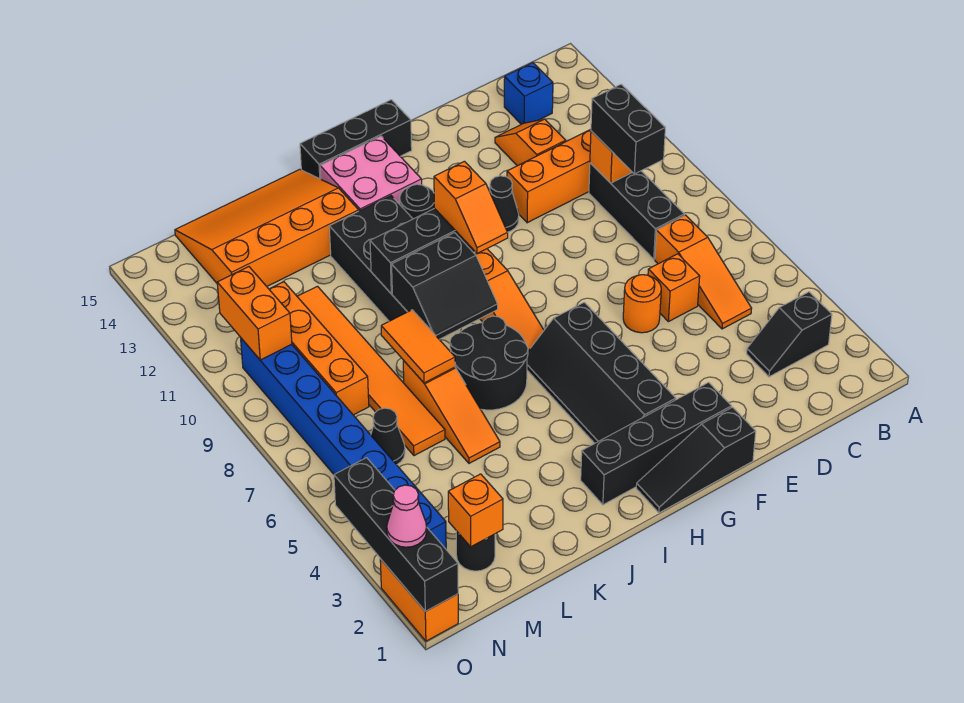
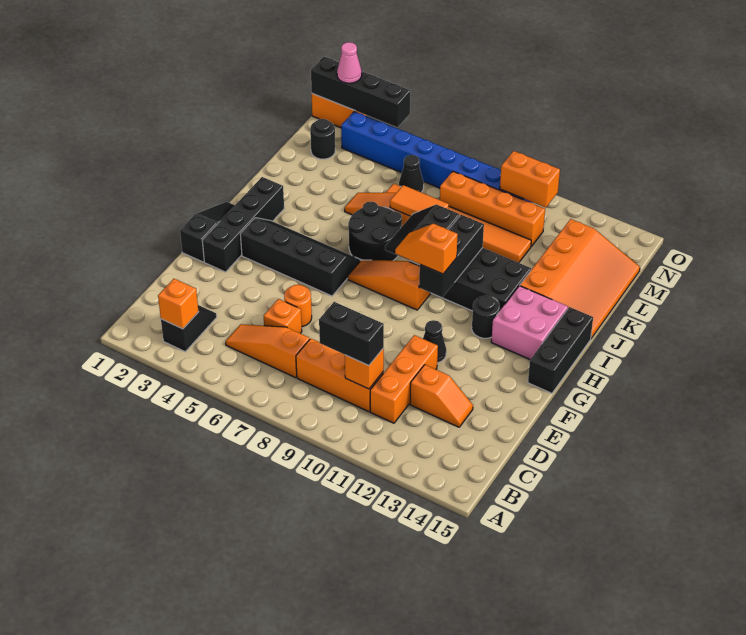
black brick C8:C10 level 1 -> orange brick C8:C10 level 1
blue brick C14 level 1 -> none
orange brick M2 level 2 -> orange brick B3 level 2

